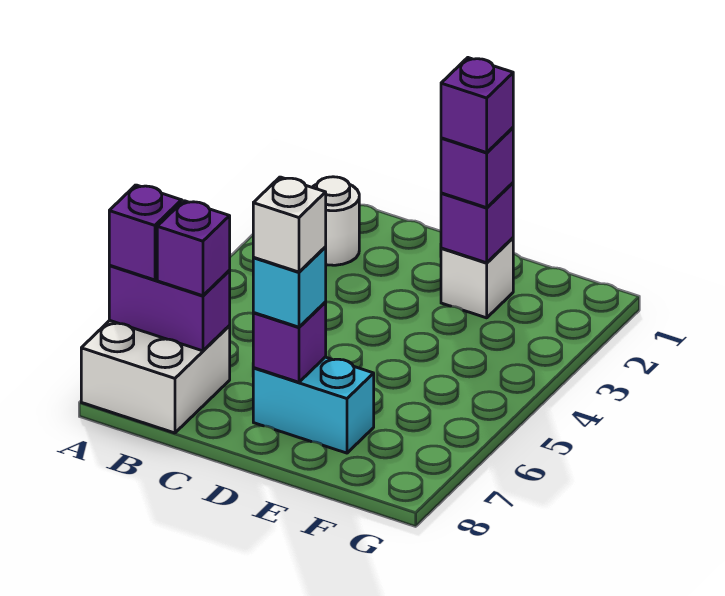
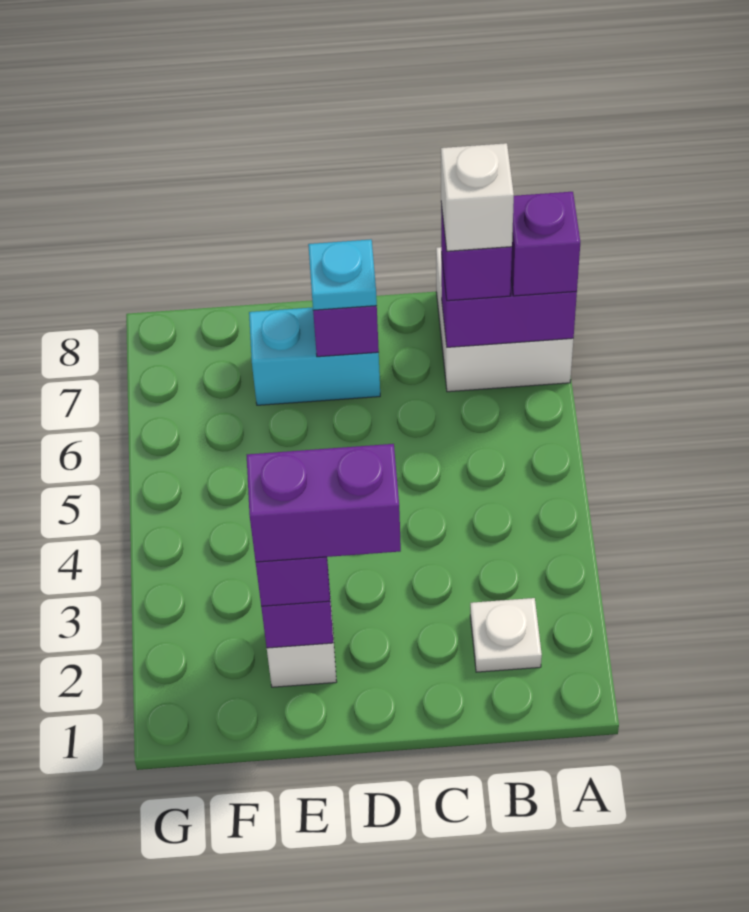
white round brick B2 level 1 -> white plate B2 level 1
cyan brick D7 level 3 -> cyan plate D7 level 3
white brick D7 level 4 -> white brick B7 level 4
purple brick E2 level 4 -> purple brick D2:E2 level 4

